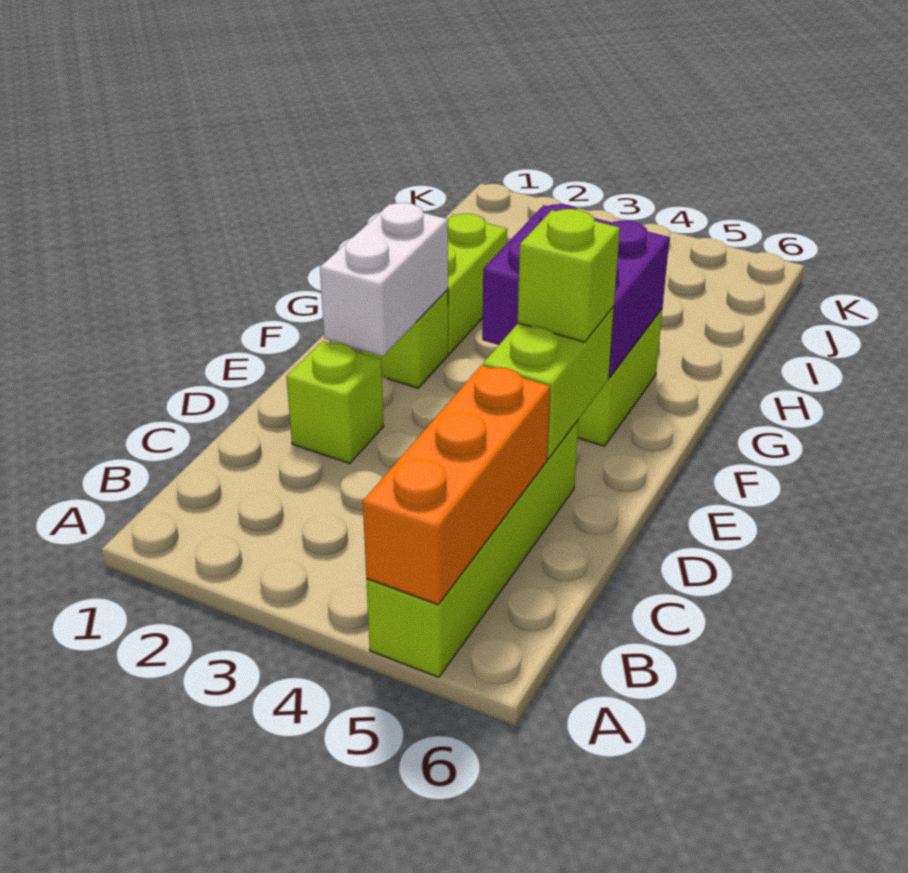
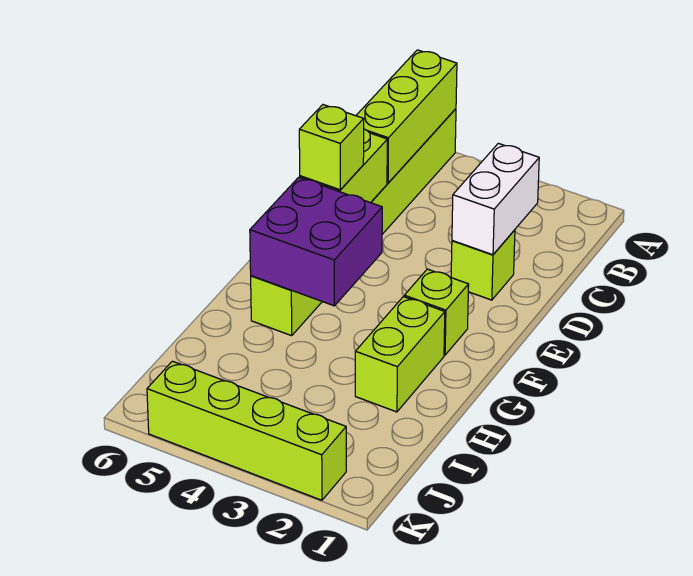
orange brick A5:C5 level 2 -> lime brick A5:C5 level 2
white brick E2:F2 level 2 -> white brick C2:D2 level 2
none -> lime brick K2:K5 level 1

